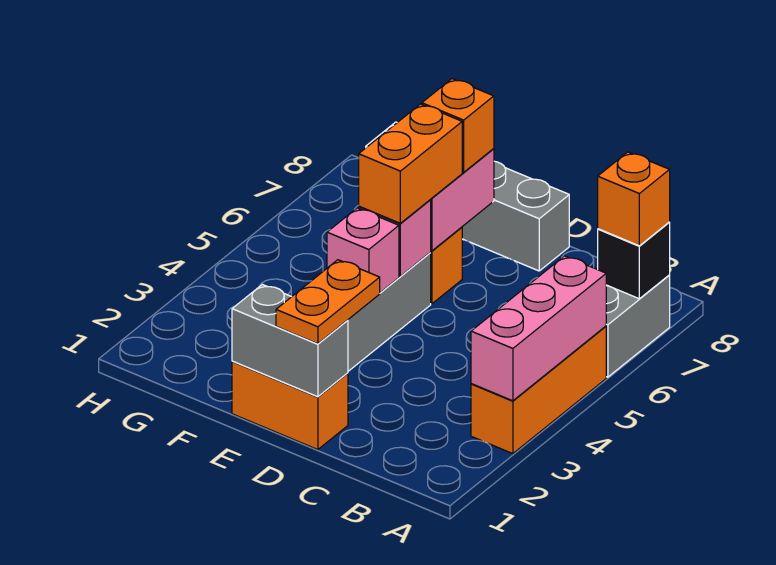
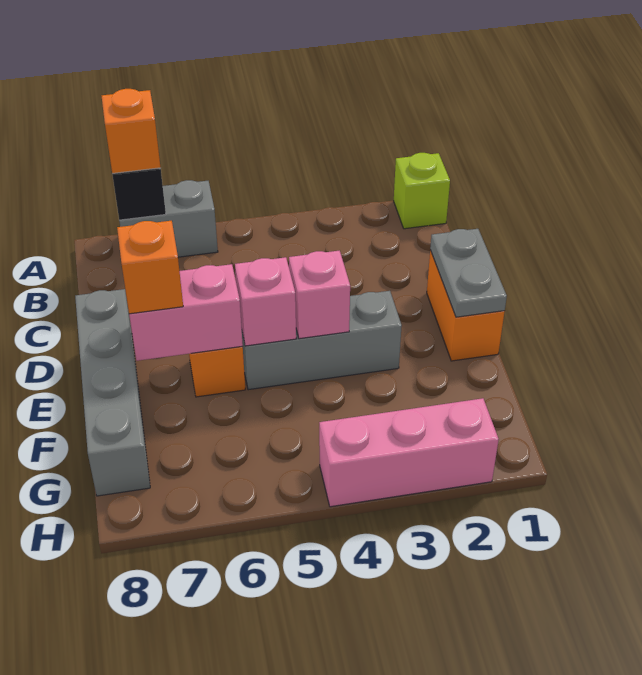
none -> lime brick A1 level 1
orange brick A3:A5 level 1 -> none
pink brick A3:A5 level 2 -> pink brick H2:H4 level 1
grey brick D1:E1 level 2 -> grey plate D1:E1 level 2
orange plate D1:D2 level 3 -> none
orange brick E5:E6 level 3 -> none

